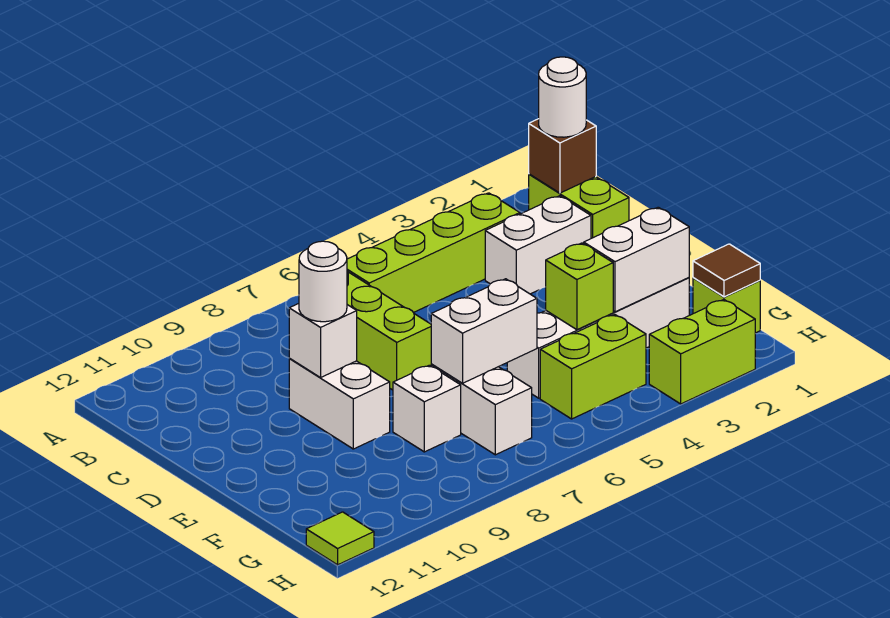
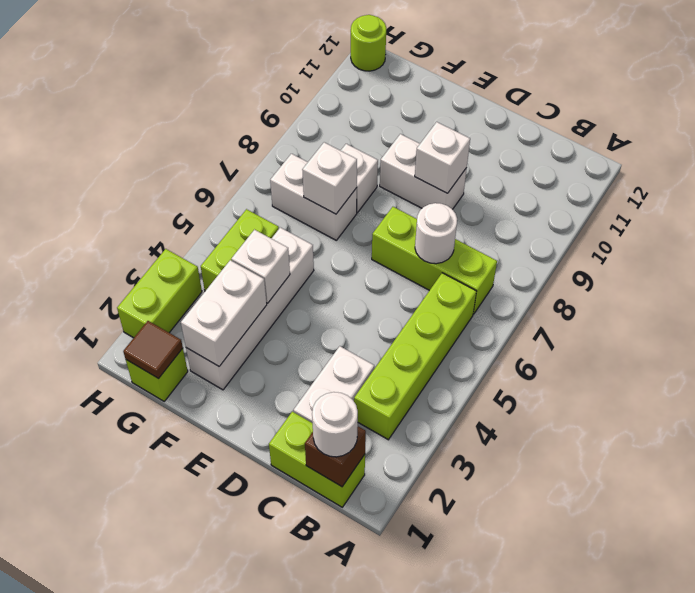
white round brick D9 level 3 -> white round brick C7 level 2
lime brick F4 level 2 -> white brick F4 level 2
white brick F6:F7 level 2 -> white brick F7 level 2
lime tile H12 level 1 -> lime round brick H12 level 1

